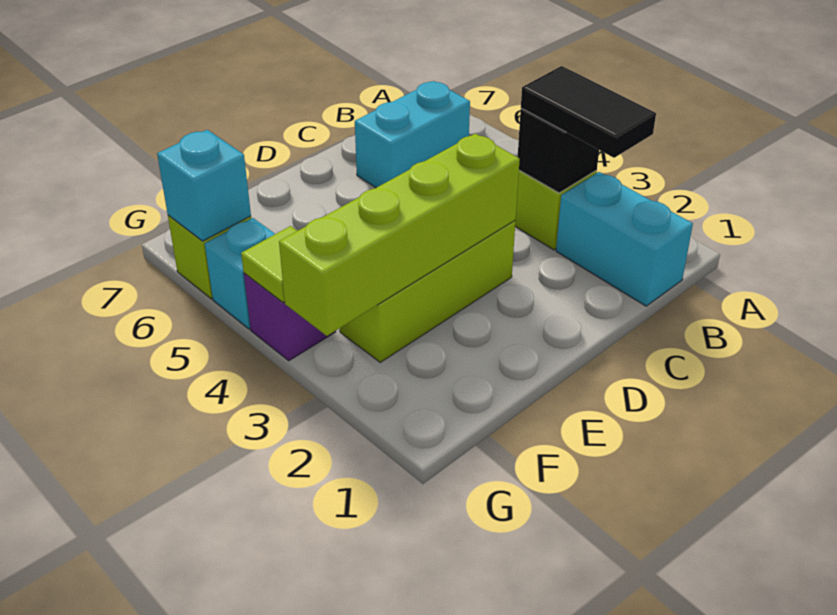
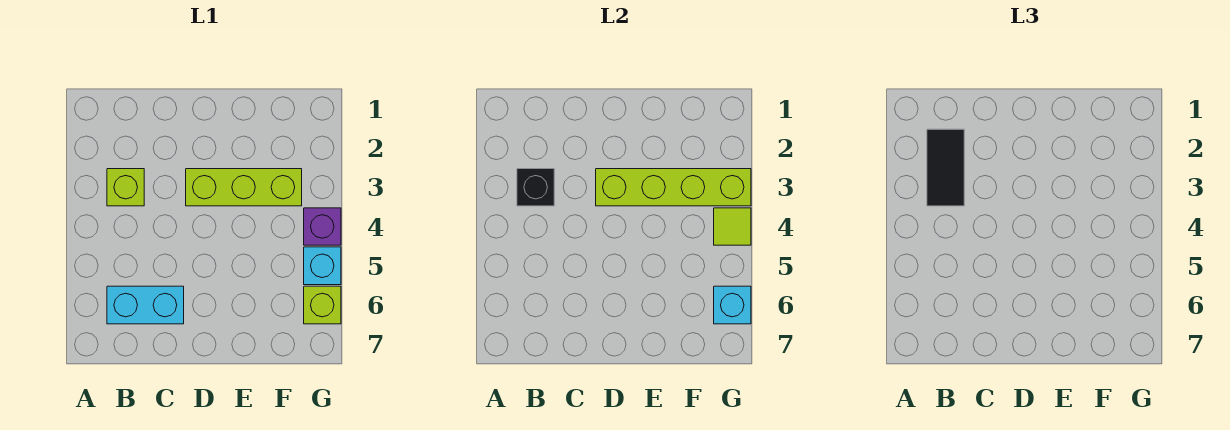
cyan brick B1:B2 level 1 -> none

